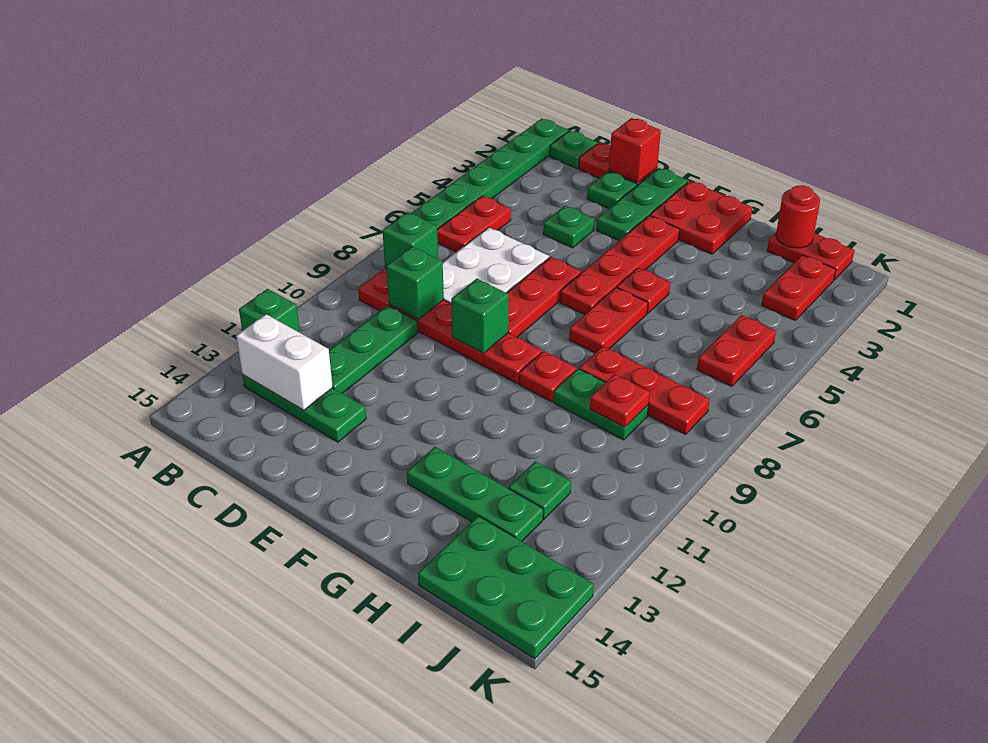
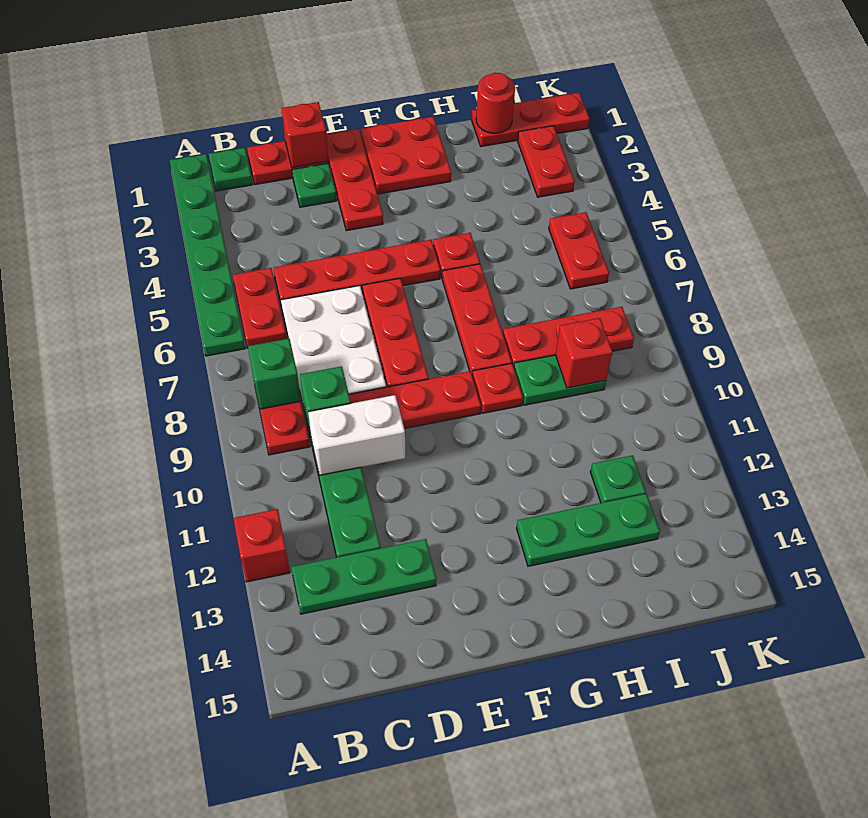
green brick A12 level 1 -> red brick A12 level 1
white brick B13:C13 level 2 -> white brick C10:D10 level 2
green plate D4 level 1 -> none
green plate E1:E3 level 1 -> red plate E1:E3 level 1
green brick E9 level 2 -> none
red plate F3:F6 level 1 -> red plate C5:F5 level 1
red plate G6:G7 level 1 -> red plate G6:G8 level 1
red plate I1:J1 level 1 -> red plate I1:K1 level 1
red plate I9 level 2 -> red brick I9 level 2
green plate I14:K15 level 1 -> none

